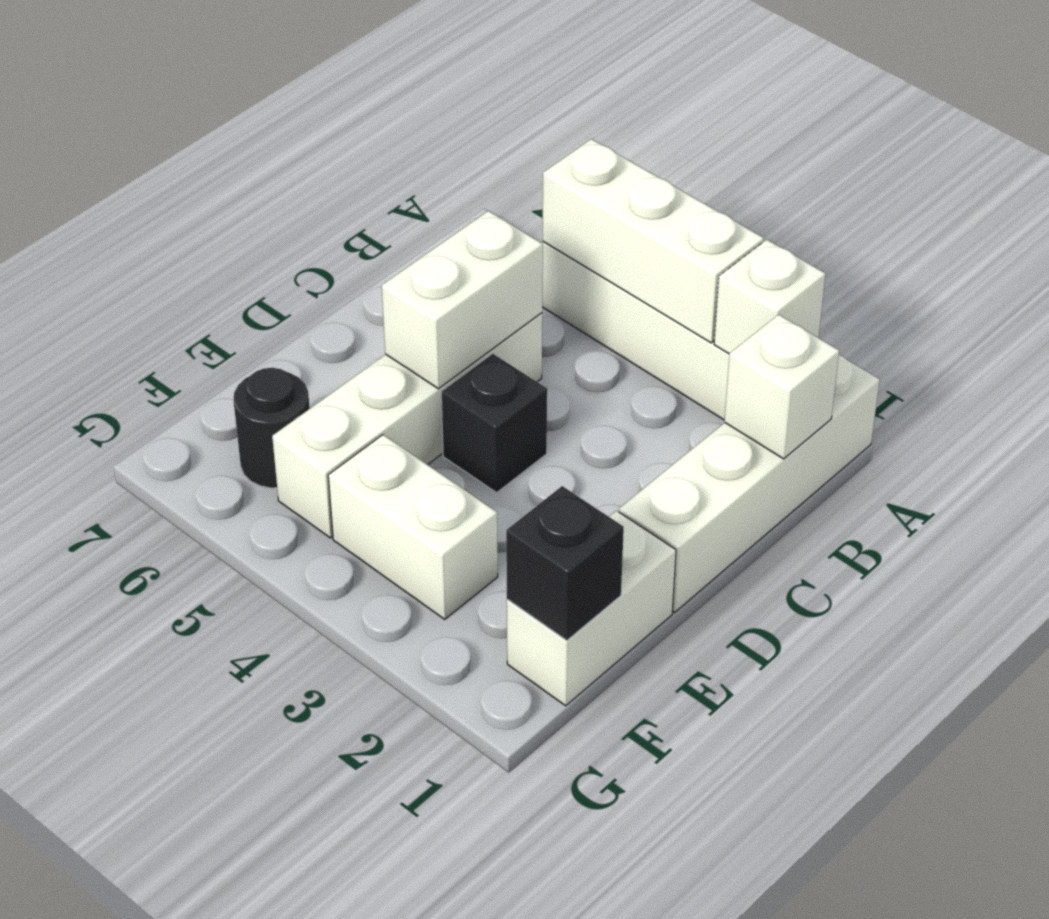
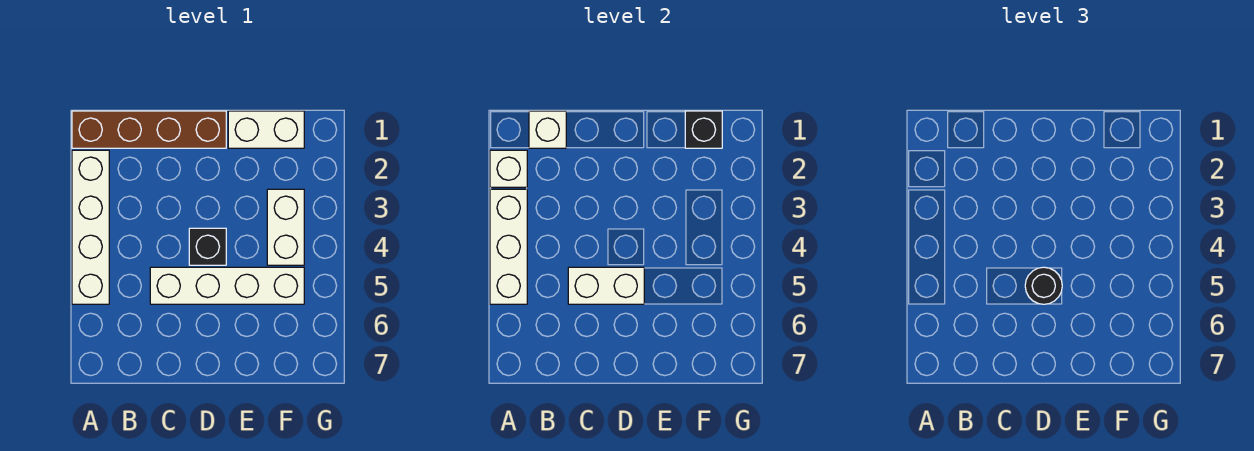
white brick A1:D1 level 1 -> brown brick A1:D1 level 1
black round brick F6 level 1 -> black round brick D5 level 3

